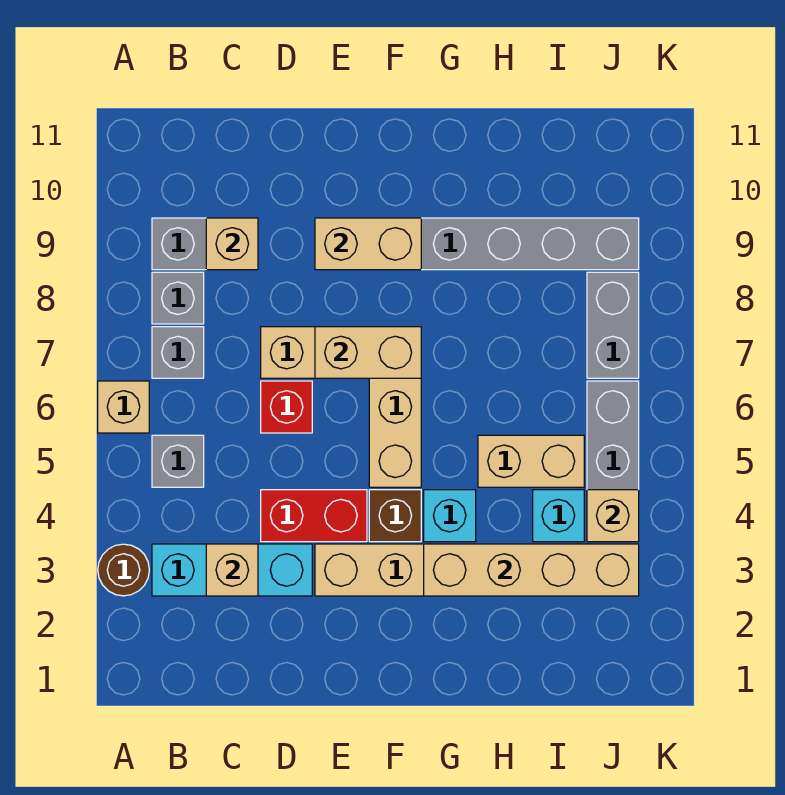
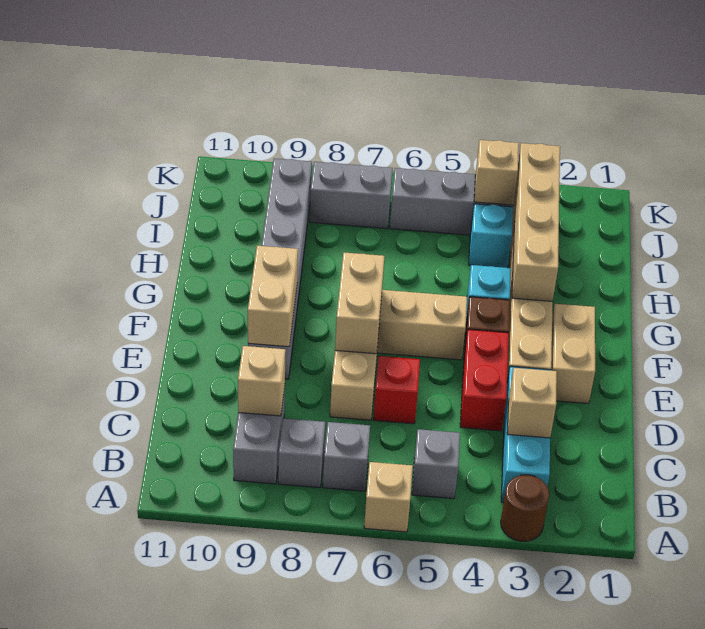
tan brick H5:I5 level 1 -> tan brick E2:F2 level 1

